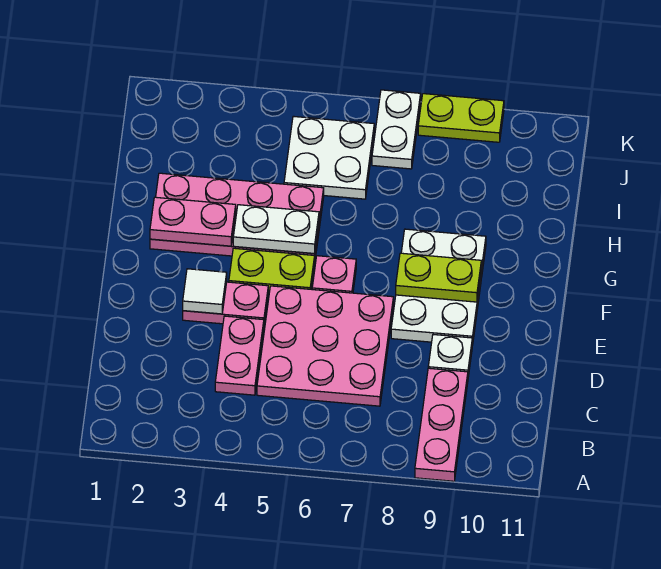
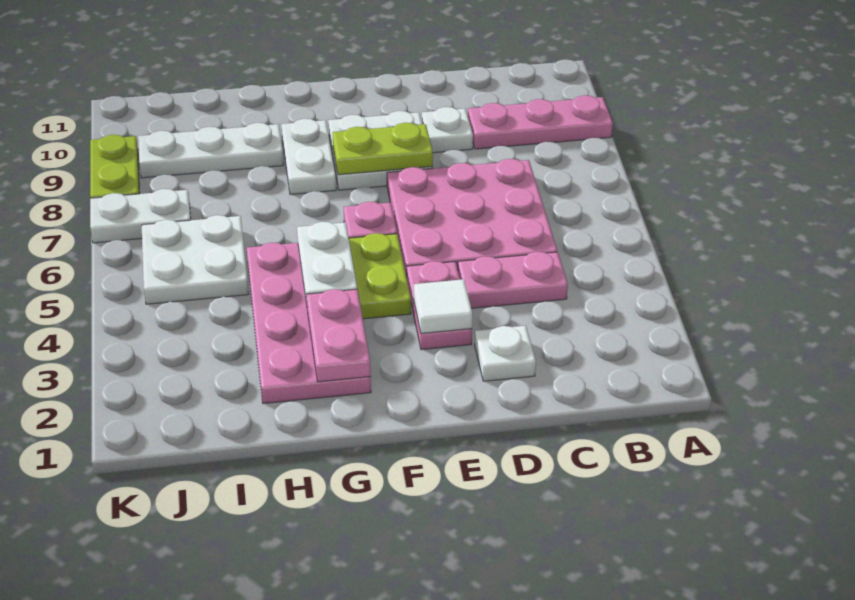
none -> white plate D2 level 1
lime plate F8:F9 level 2 -> lime plate E8:F8 level 2
none -> white plate H9:J9 level 1

